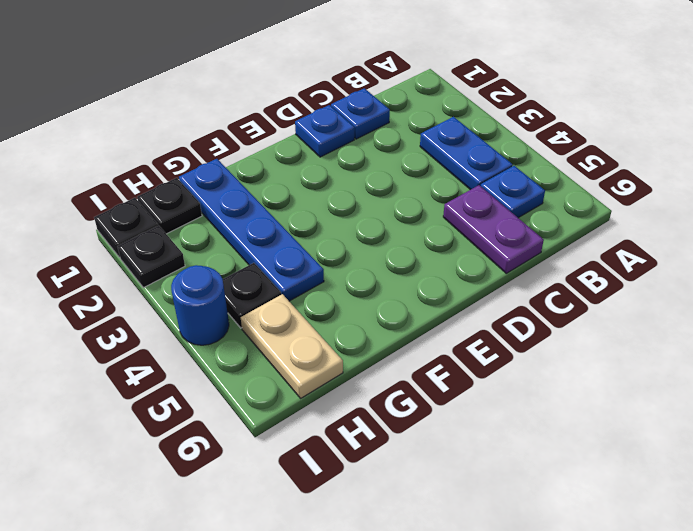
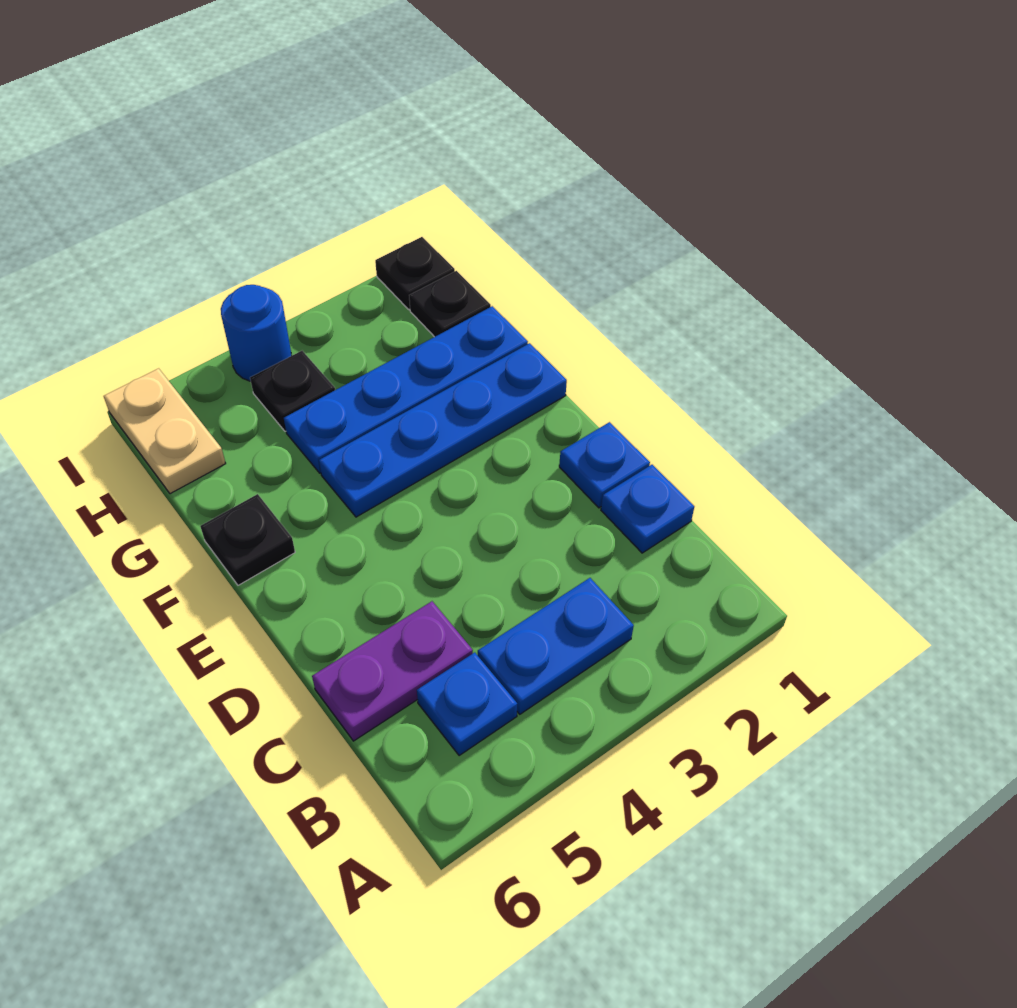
none -> blue plate F1:F4 level 1
tan plate H5:H6 level 1 -> tan plate H6:I6 level 1
black plate I2 level 1 -> black plate F6 level 1

